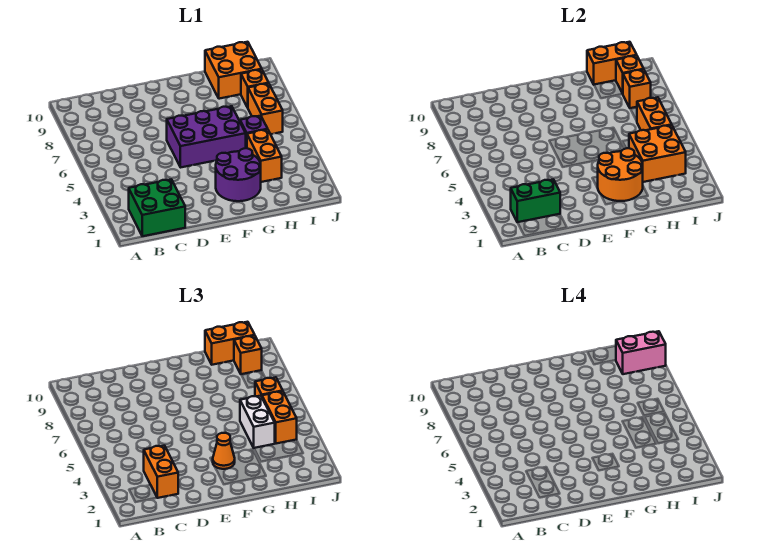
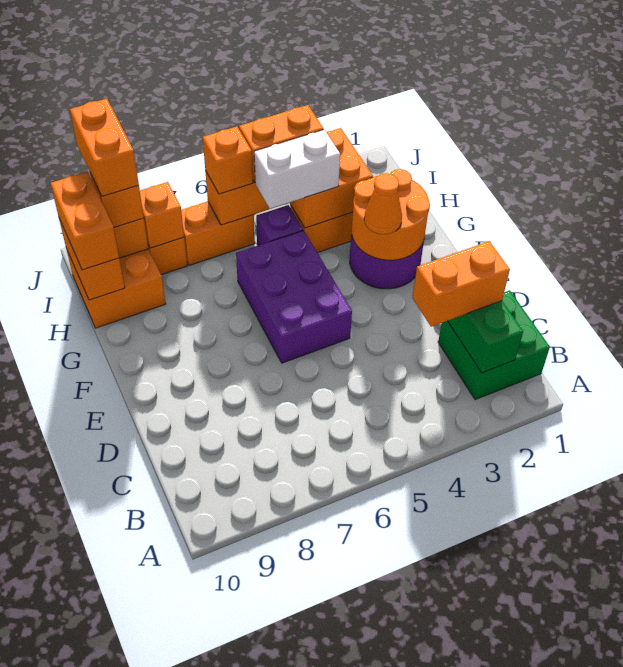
pink brick I9:J9 level 4 -> orange brick I9:J9 level 4

